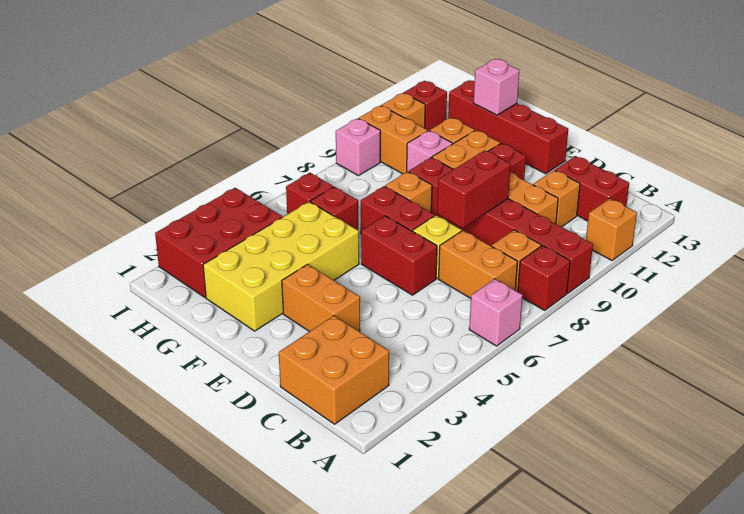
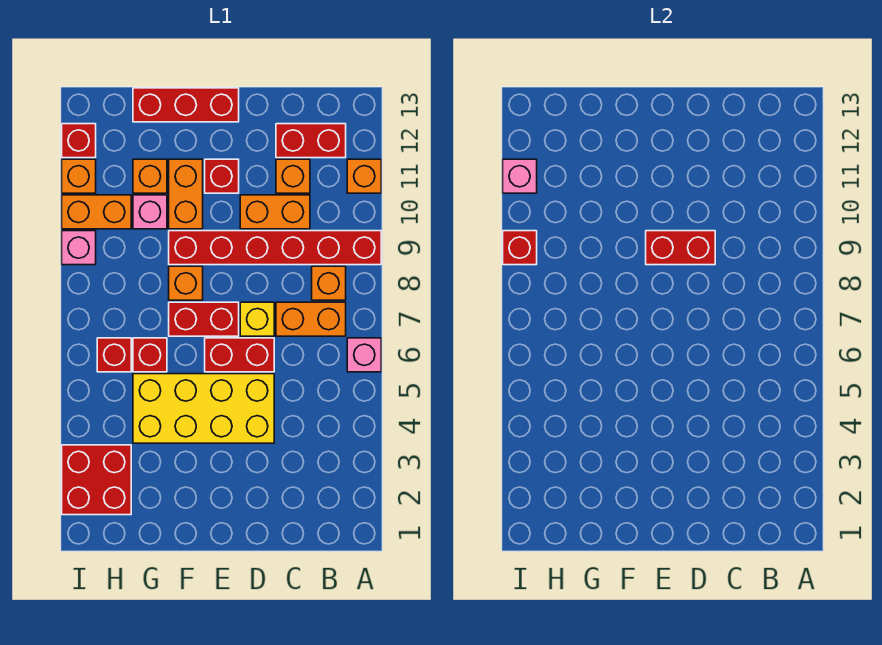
red brick A8 level 1 -> red brick I9 level 2
orange brick B1:C2 level 1 -> none
orange brick D3:E3 level 1 -> none
red brick D8:D9 level 2 -> red brick D9:E9 level 2
red brick E13:H13 level 1 -> red brick E13:G13 level 1
yellow brick F2:G5 level 1 -> yellow brick D4:G5 level 1
pink brick G13 level 2 -> pink brick I11 level 2
red brick H2:I4 level 1 -> red brick H2:I3 level 1

